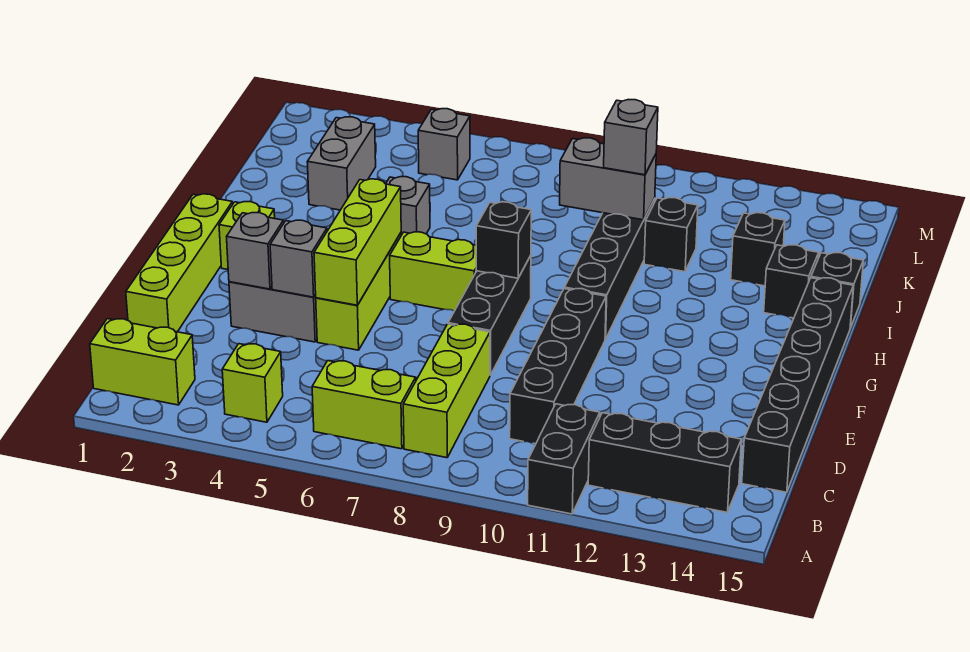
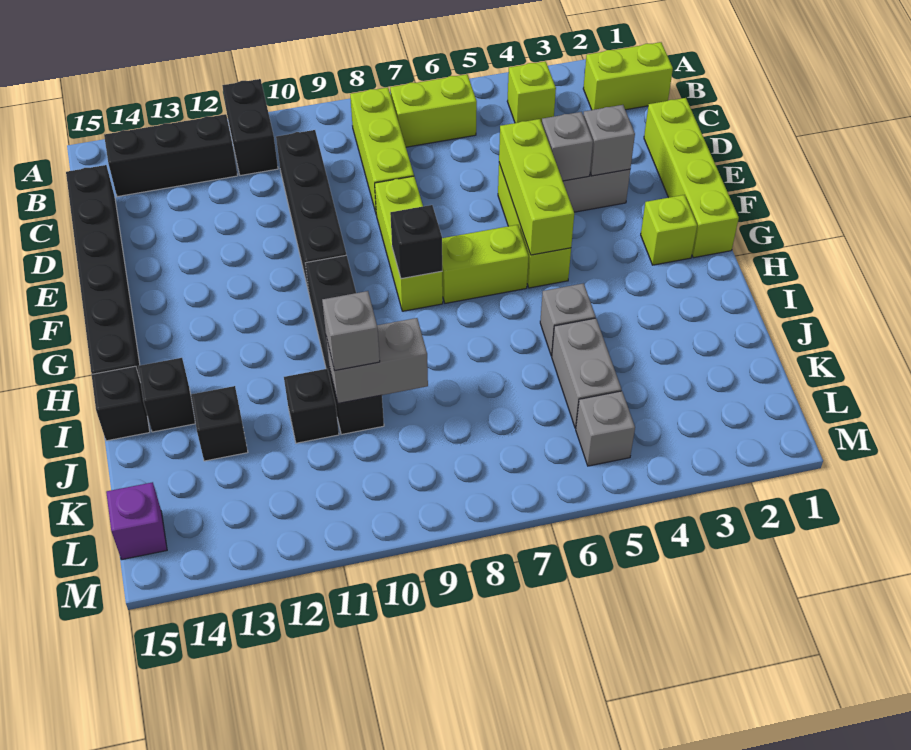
black brick E8:G8 level 1 -> lime brick E8:G8 level 1
grey brick J3:K3 level 1 -> grey brick J5:K5 level 1
none -> purple brick L15 level 1

